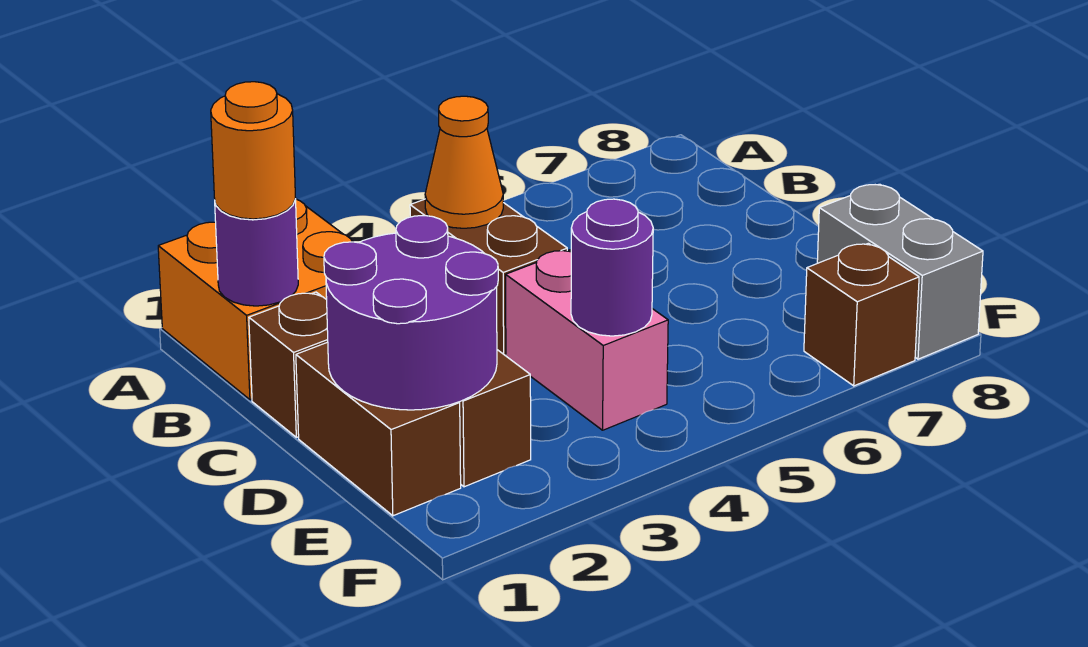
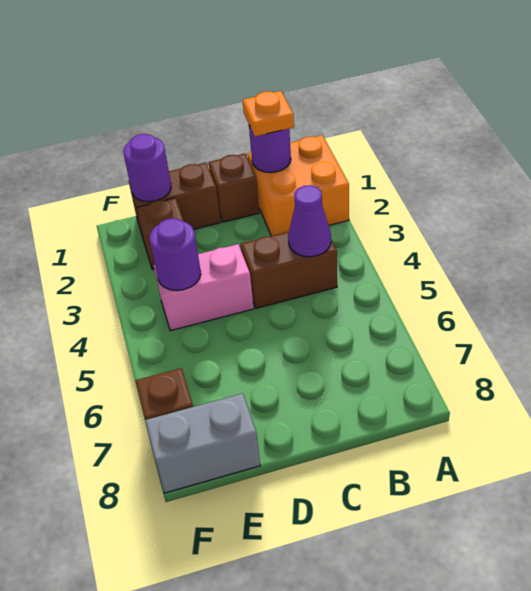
orange round brick B1 level 3 -> orange plate B1 level 3
orange cone B4 level 2 -> purple cone B4 level 2
purple round brick D1:E2 level 2 -> purple round brick E1 level 2

